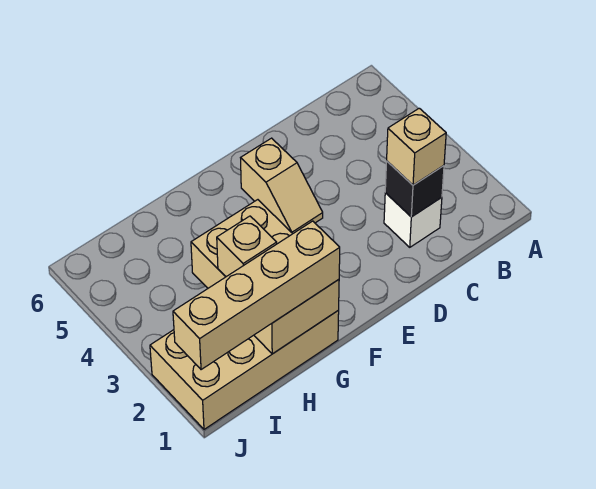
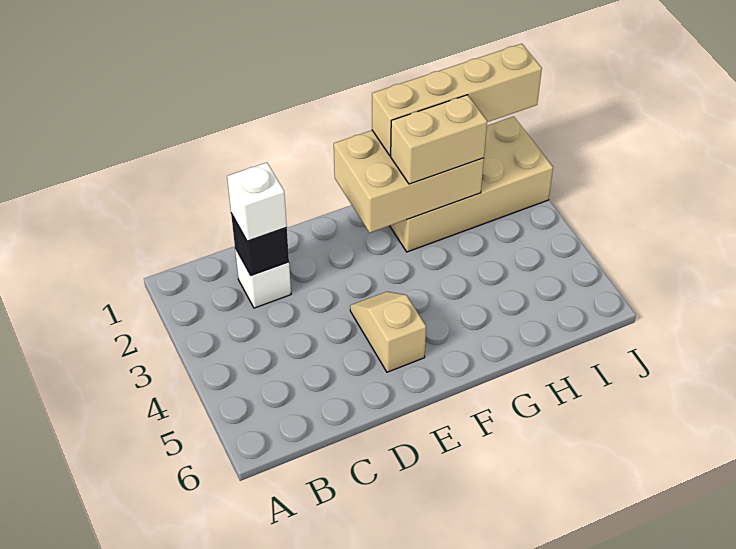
tan brick C2 level 3 -> white brick C2 level 3
tan brick G1:H3 level 2 -> tan brick F1:H2 level 2
tan brick H2 level 3 -> tan brick G2:H2 level 3

